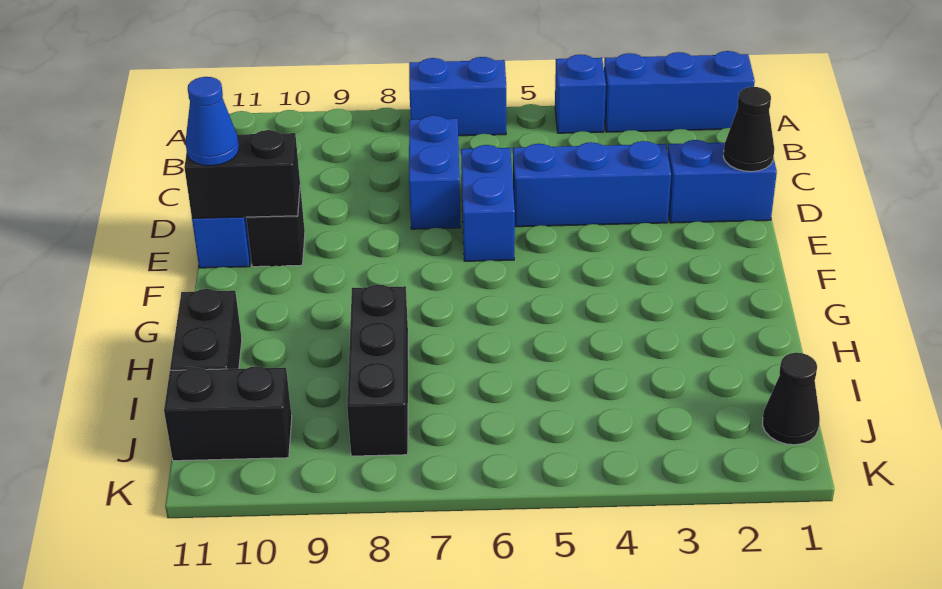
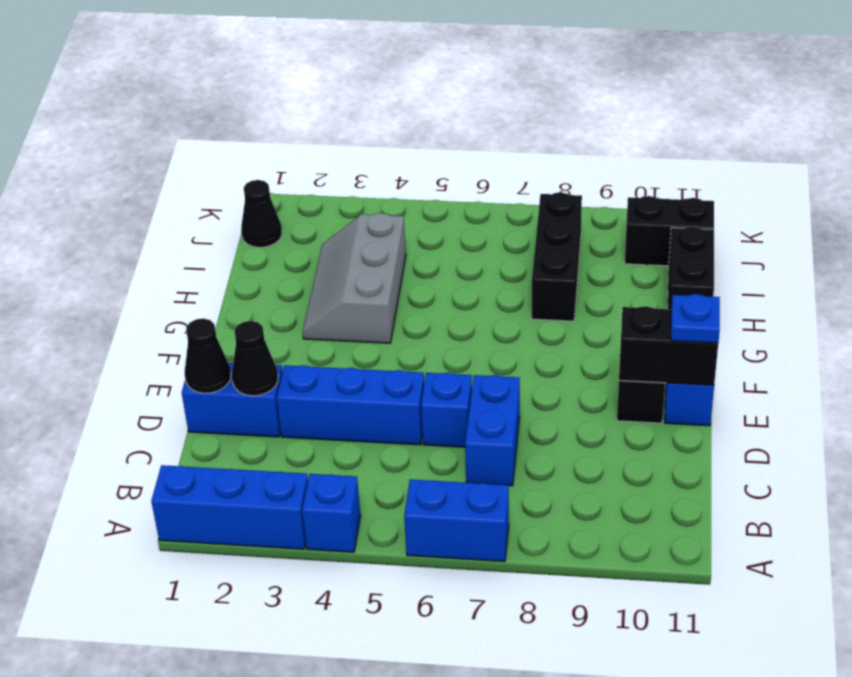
none -> black cone D2 level 2
blue brick D6:E6 level 1 -> blue brick D6 level 1
blue cone E11 level 3 -> blue plate E11 level 3
none -> grey slope G3:I4 level 1 top 4

